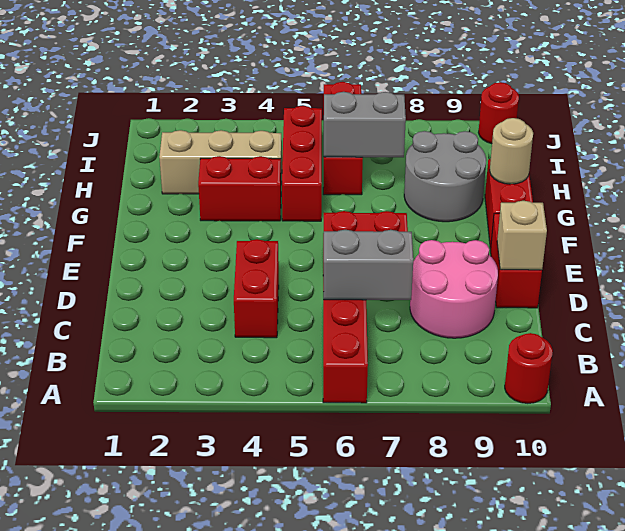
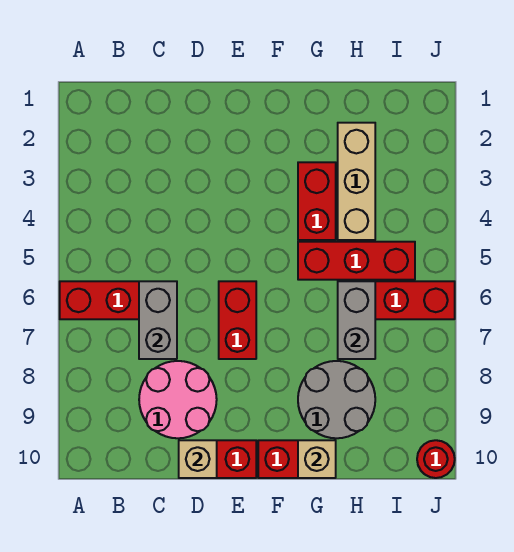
red round brick A10 level 1 -> none
red brick C4:D4 level 1 -> none
tan round brick G10 level 2 -> tan brick G10 level 2

